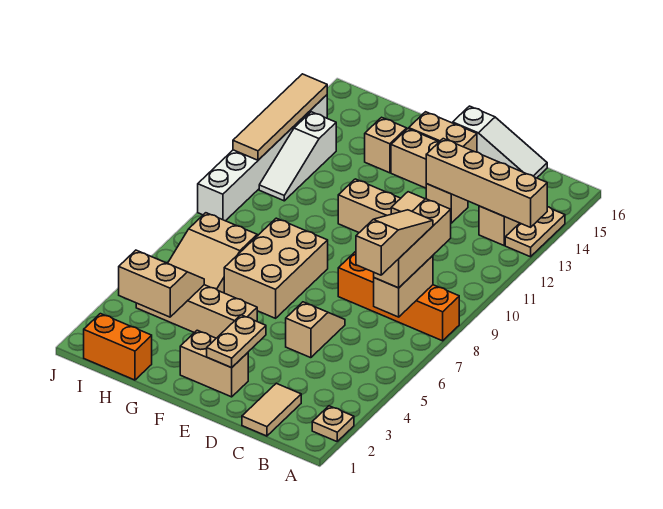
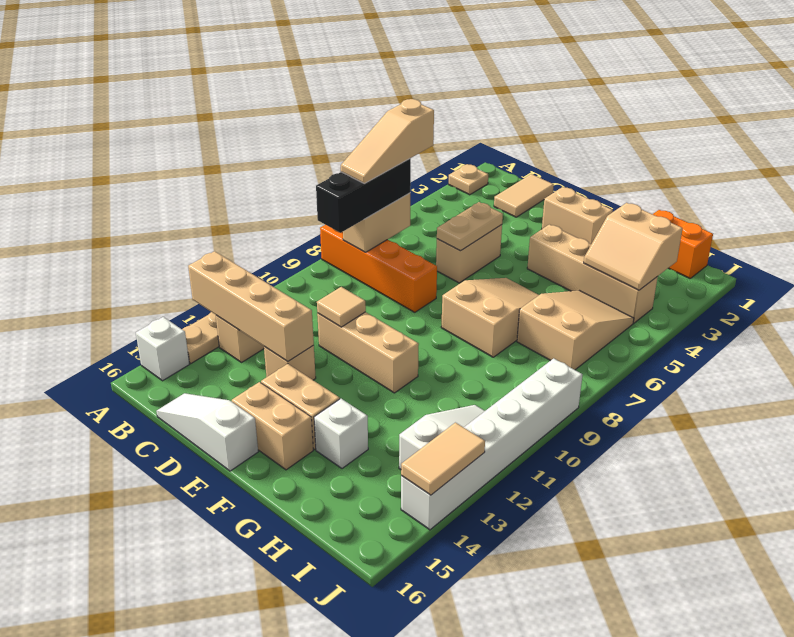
none -> white brick A15 level 1
tan brick B7:B9 level 3 -> black brick B7:B9 level 3
tan slope D5:D6 level 1 top 5 -> tan brick D5:D6 level 1
tan plate E2:E3 level 2 -> tan plate D5:D6 level 2
tan brick F6:G8 level 1 -> tan slope F6:G8 level 1 top 8
tan brick G14 level 1 -> white brick G14 level 1
tan tile J11:J14 level 2 -> tan tile J13:J14 level 2

